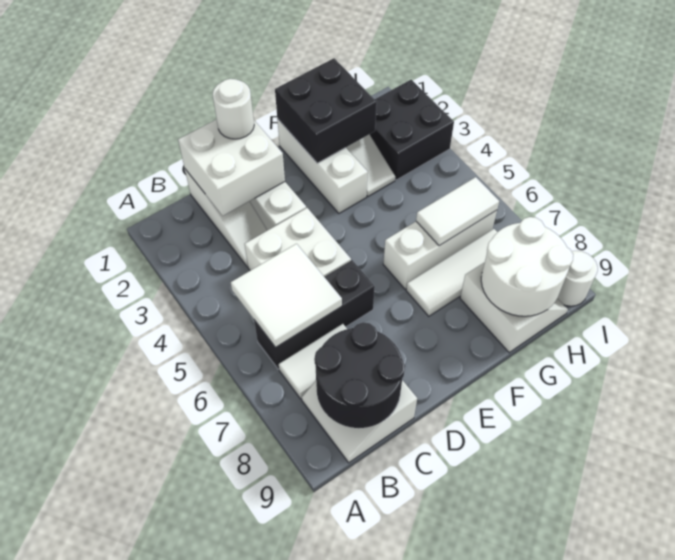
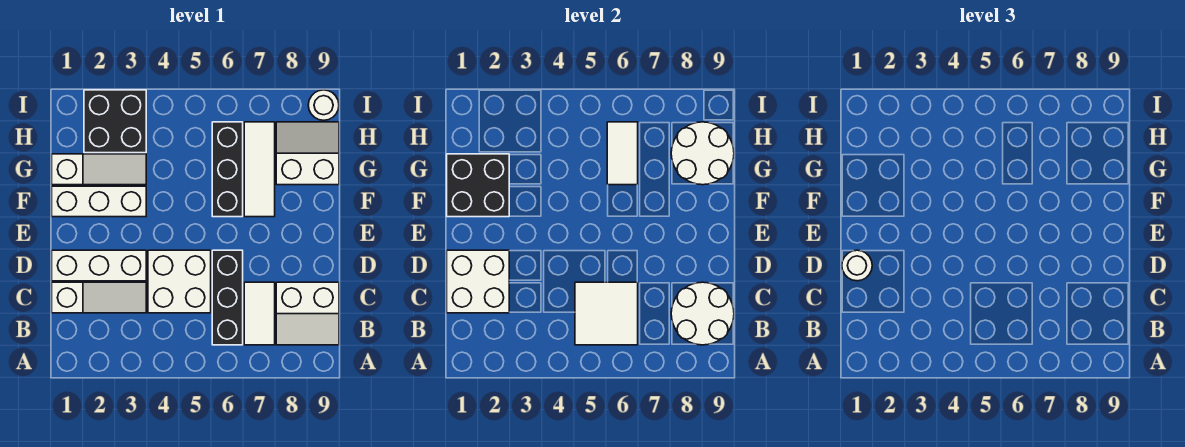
black round brick B8:C9 level 2 -> white round brick B8:C9 level 2
white brick F6:H6 level 1 -> black brick F6:H6 level 1

